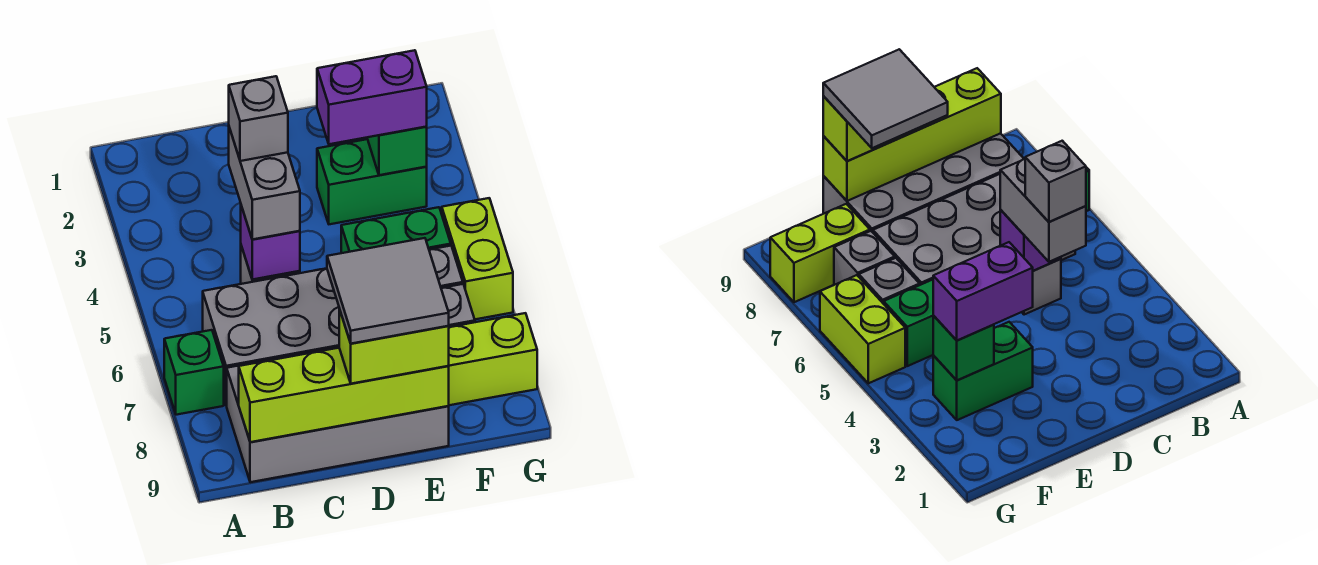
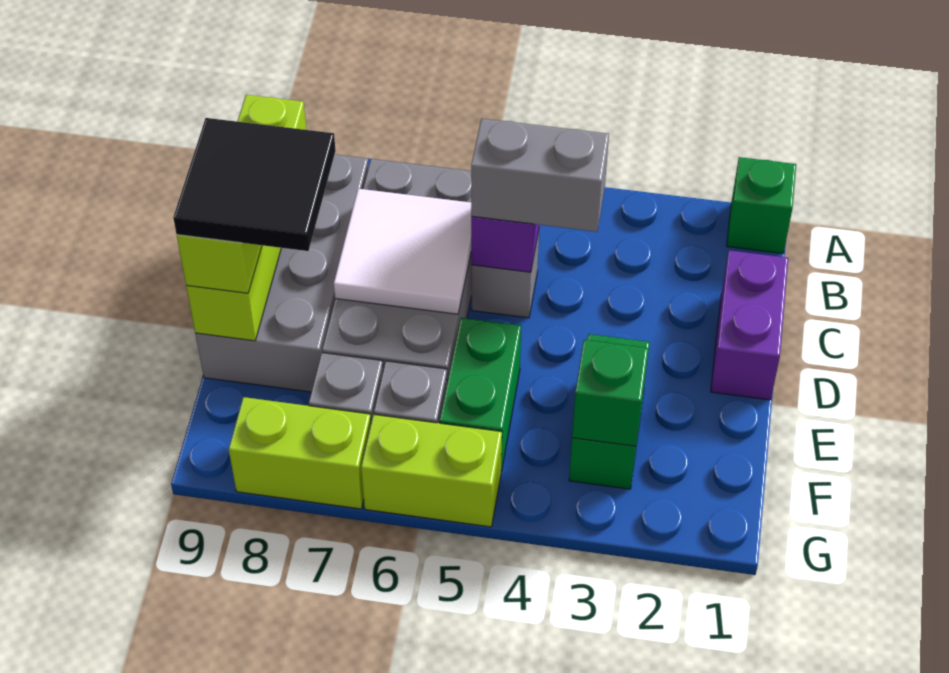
green brick A7 level 1 -> green brick A1 level 1
grey brick C4 level 4 -> none
none -> white tile C6:D7 level 2
grey tile D8:E9 level 4 -> black tile D8:E9 level 4
purple brick E3:F3 level 3 -> purple brick C1:D1 level 1
lime brick F8:G8 level 1 -> lime brick G7:G8 level 1

